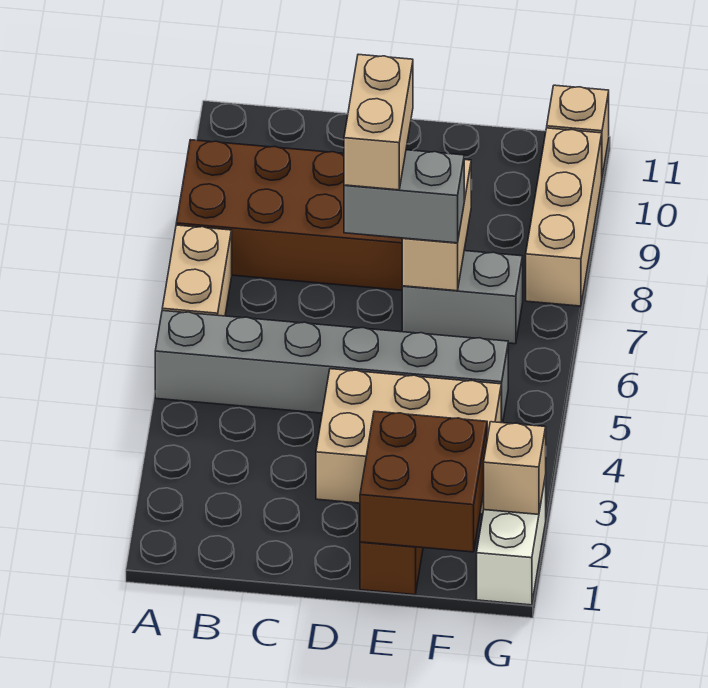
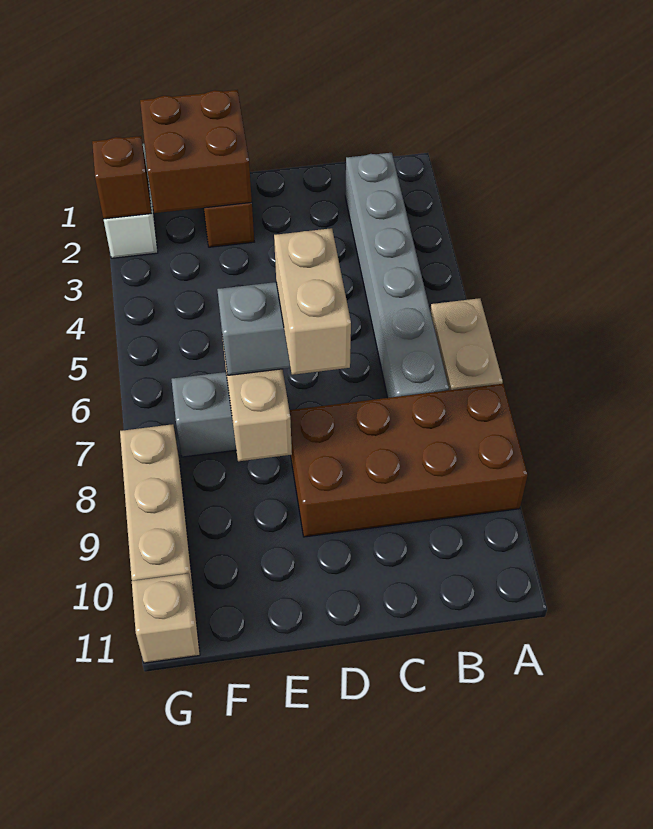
grey brick A5:F5 level 1 -> grey brick B2:B7 level 1
tan brick D3:F4 level 1 -> none
tan brick G2 level 2 -> brown brick G2 level 2

